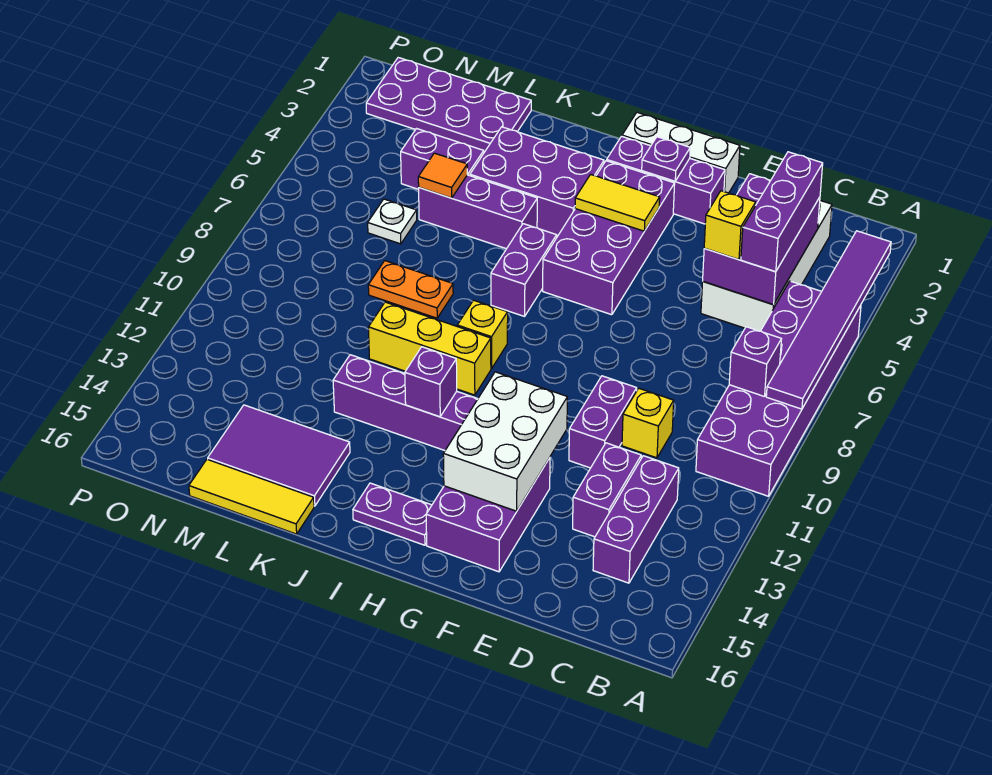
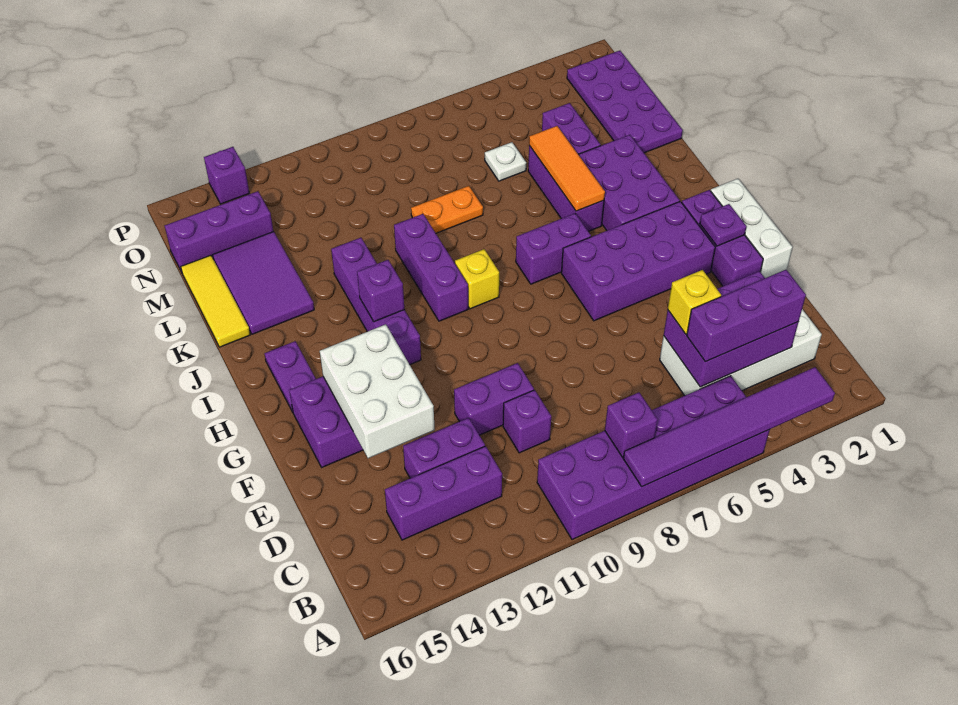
yellow brick D10 level 1 -> purple brick D10 level 1
white brick F12:G14 level 2 -> white brick E13:G14 level 2
yellow tile G4:H4 level 2 -> none
yellow brick I10:K10 level 1 -> purple brick I10:K10 level 1
orange plate K8:L8 level 1 -> orange plate L8:L9 level 1
orange tile L5 level 2 -> orange tile J5:L5 level 2
none -> purple brick N14:N16 level 1
none -> purple brick P14 level 1

